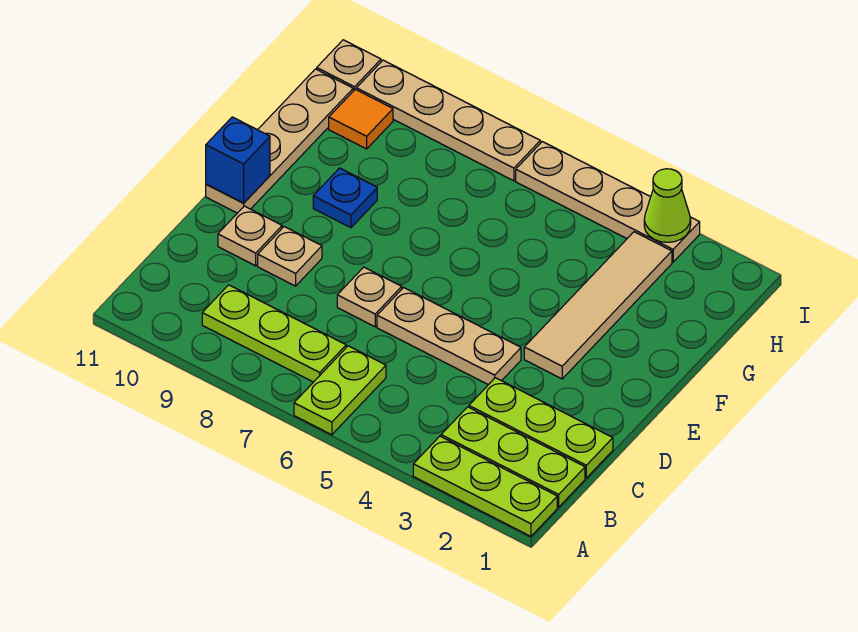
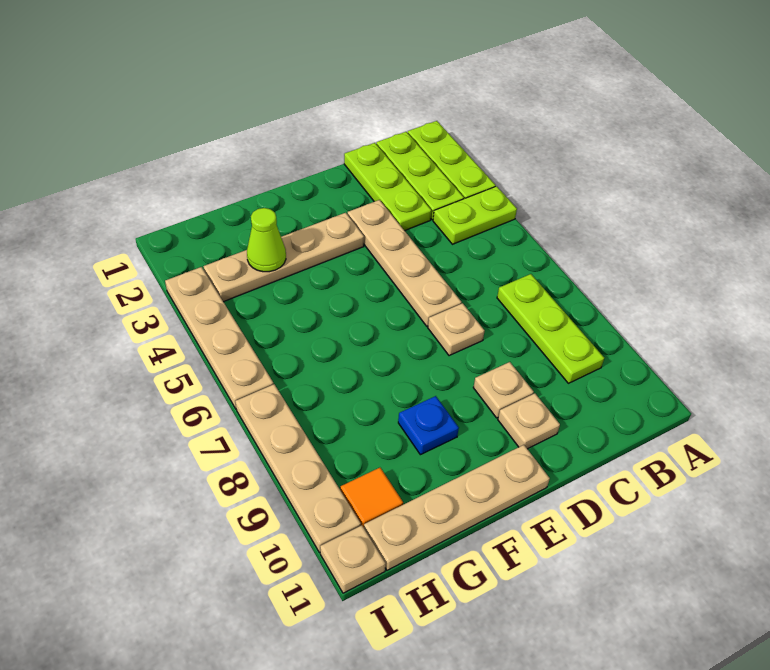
lime plate A6:B6 level 1 -> lime plate A4:B4 level 1
tan plate D4:D6 level 1 -> tan plate D3:D6 level 1
tan tile E3:H3 level 1 -> tan plate E3:H3 level 1
blue brick E11 level 2 -> none
lime cone I3 level 2 -> lime cone G3 level 2

